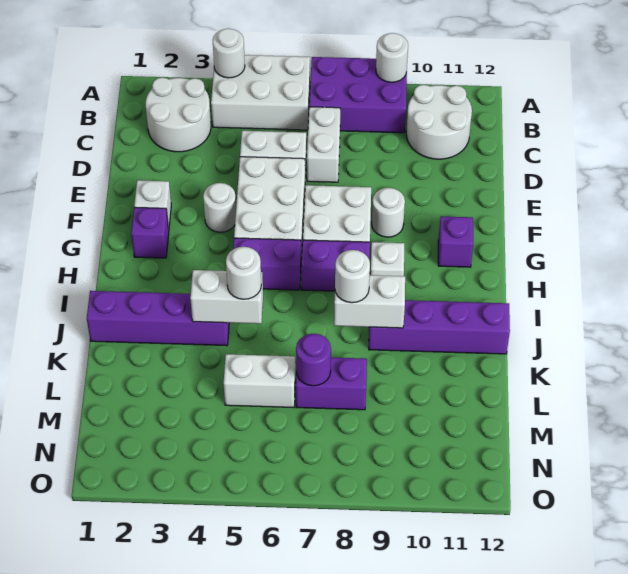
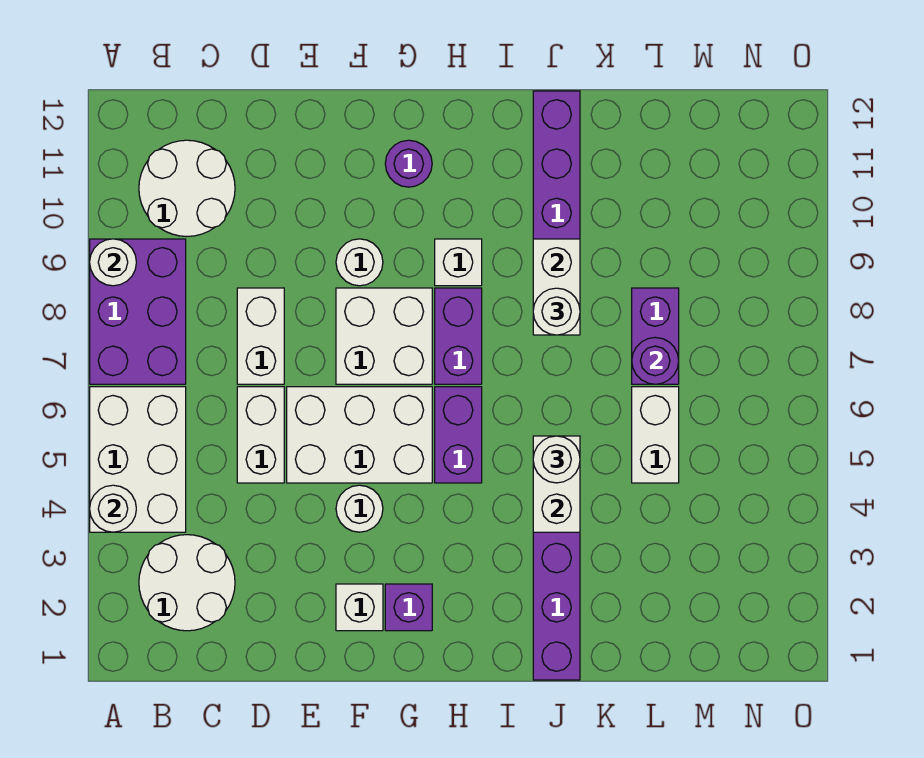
white brick C7:D7 level 1 -> white brick D7:D8 level 1
purple brick G11 level 1 -> purple round brick G11 level 1

